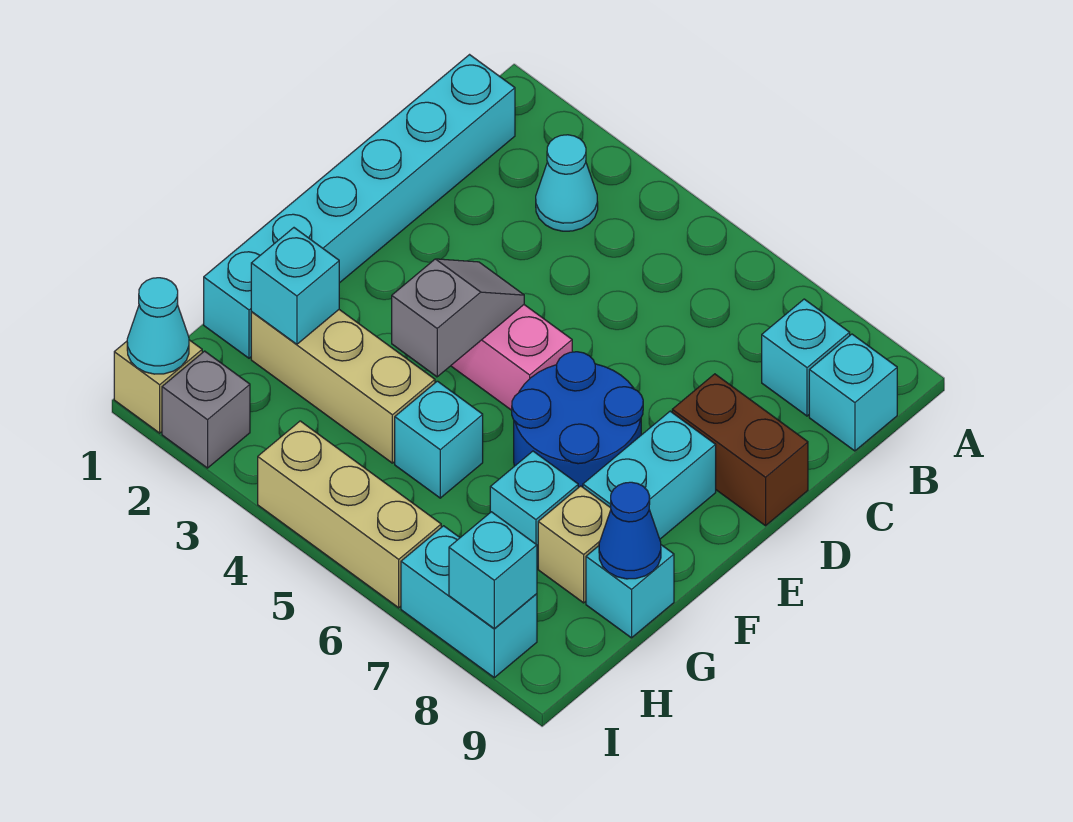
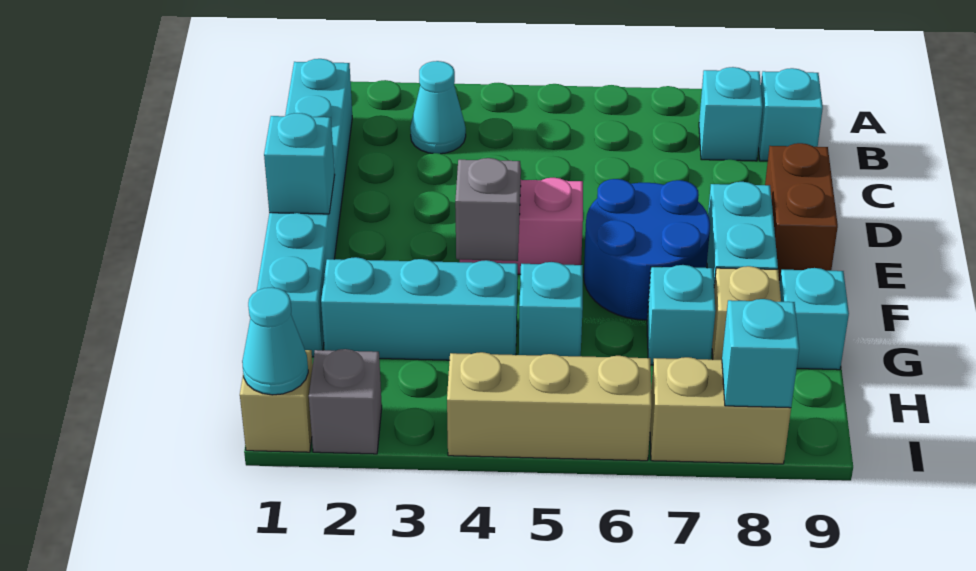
brown brick D8:D9 level 1 -> brown brick D9:E9 level 1
tan brick G2:G4 level 1 -> cyan brick G2:G4 level 1
cyan brick G2 level 2 -> cyan brick E1 level 2
blue cone G9 level 2 -> none
cyan brick I7:I8 level 1 -> tan brick I7:I8 level 1

